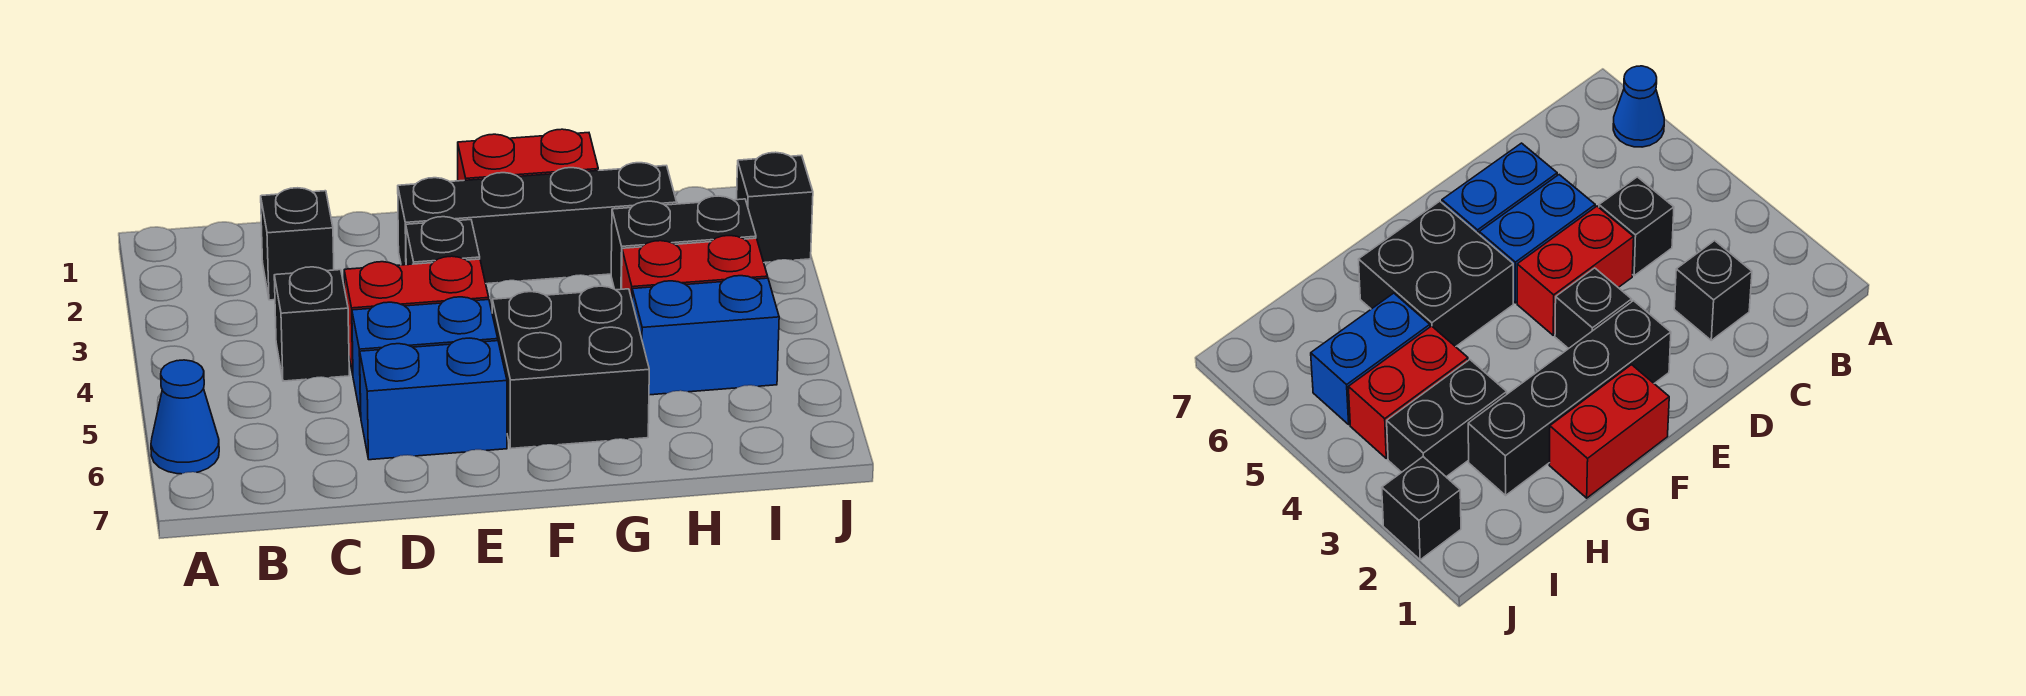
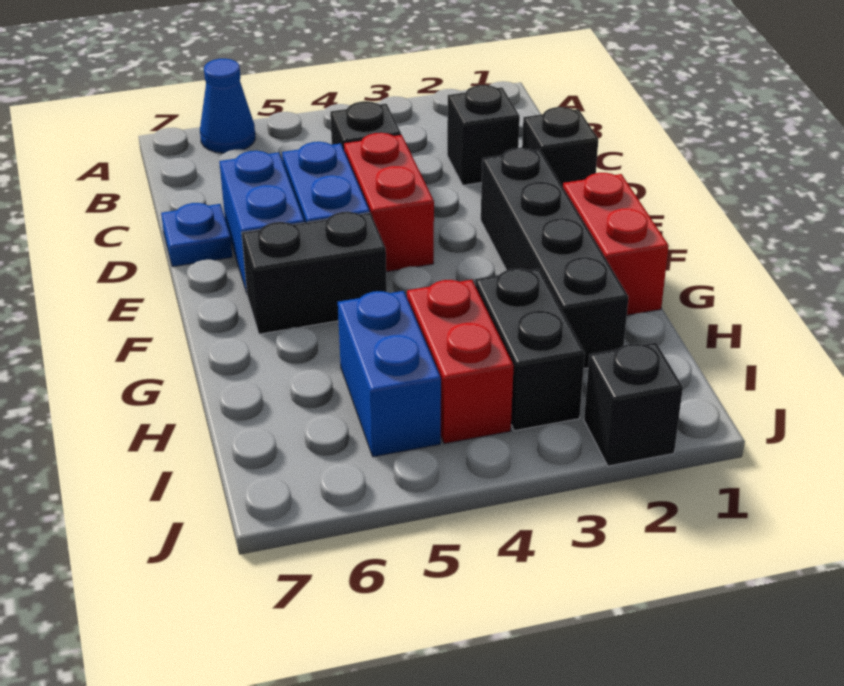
none -> blue plate D7 level 1
black brick E3 level 1 -> black brick D1 level 1
black brick F5:G6 level 1 -> black brick F5:F6 level 1

